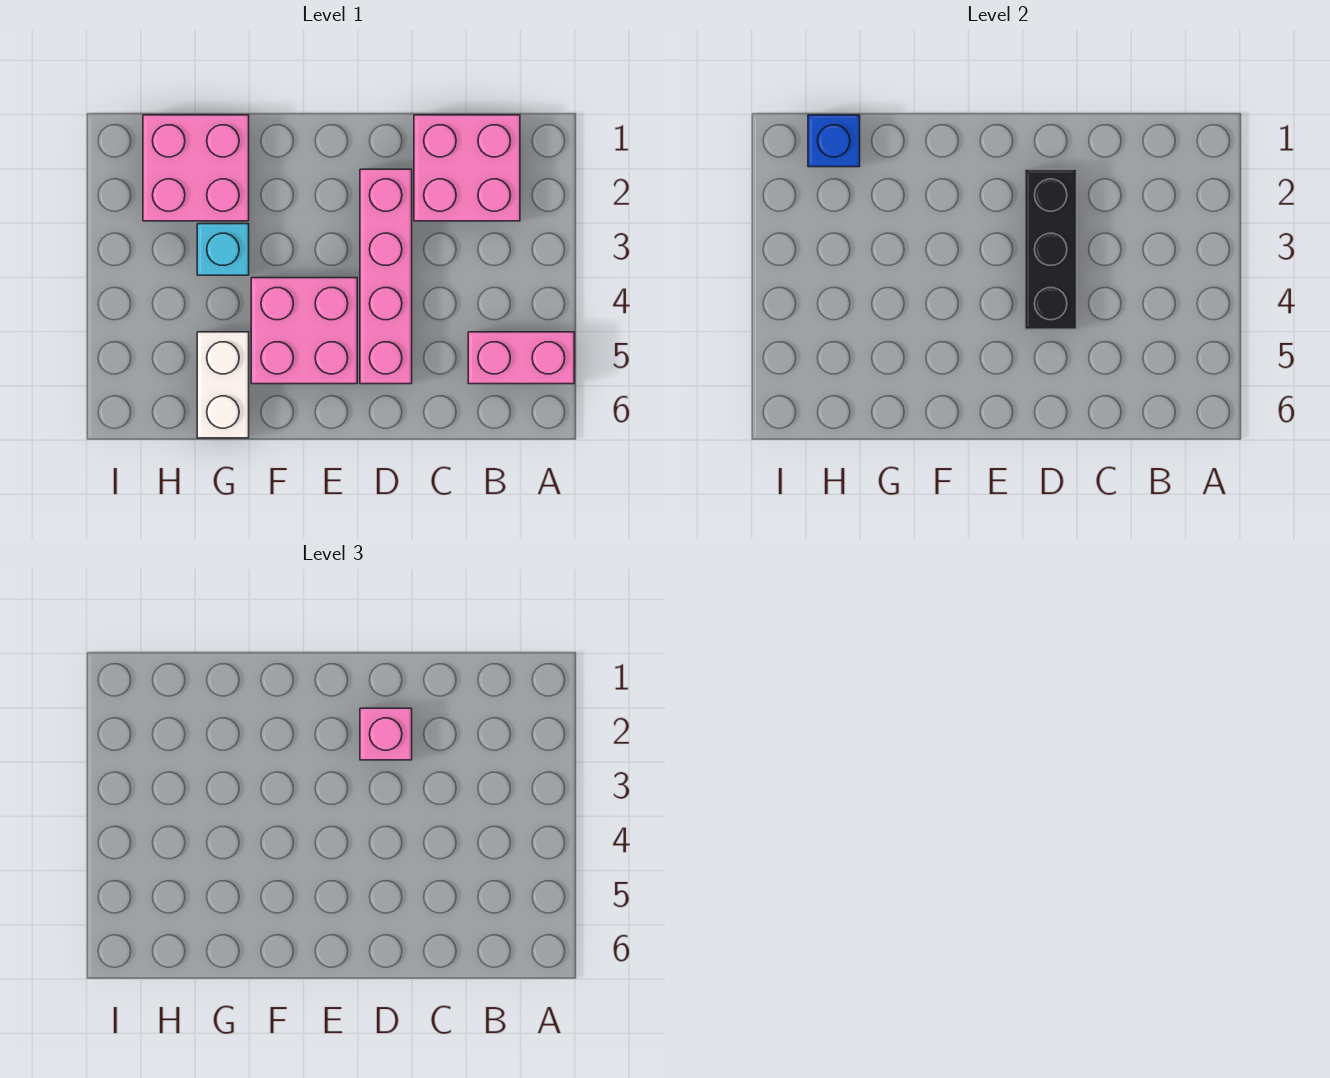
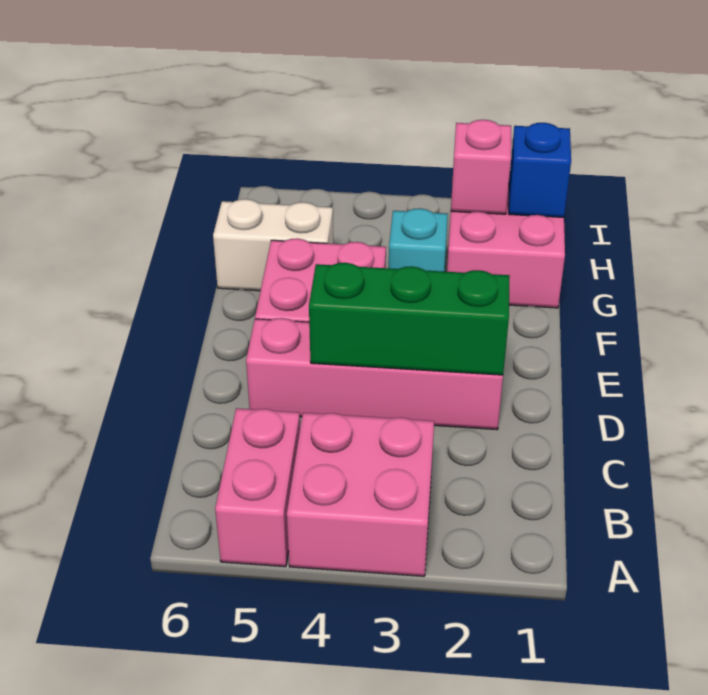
pink brick B1:C2 level 1 -> pink brick A3:B4 level 1
black brick D2:D4 level 2 -> green brick D2:D4 level 2
pink brick D2 level 3 -> pink brick H2 level 2

